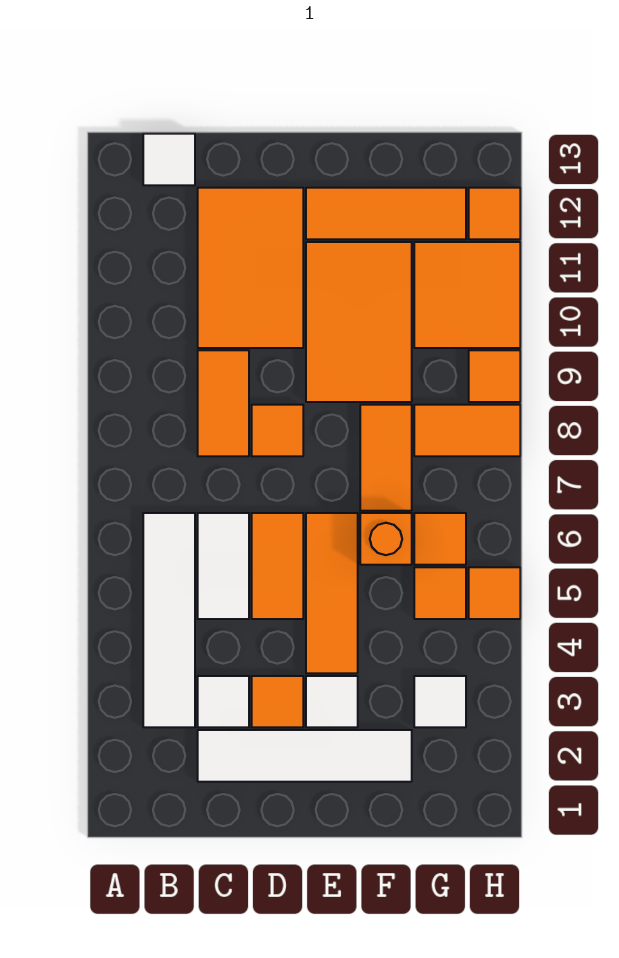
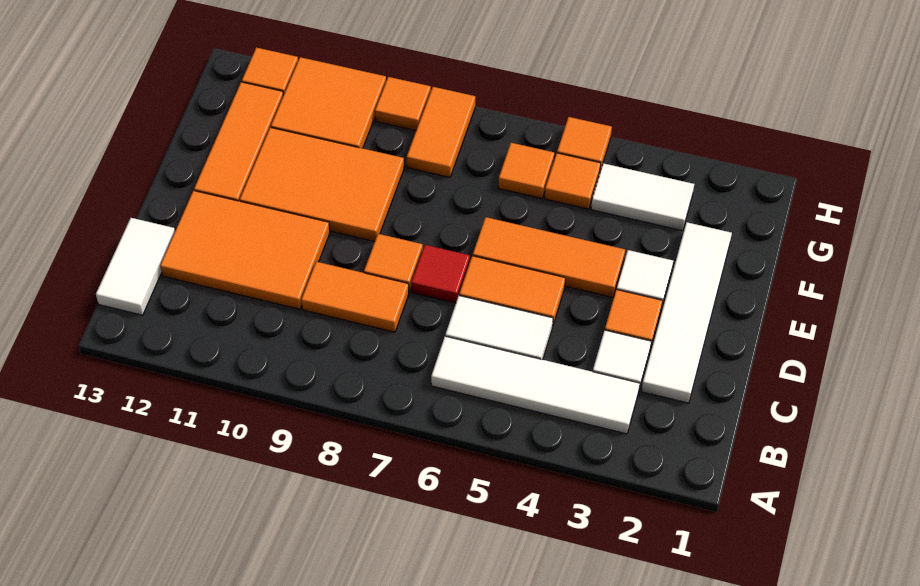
white tile B13 level 1 -> white tile B13:C13 level 1
none -> red tile D7 level 1
orange brick F6 level 1 -> none
orange tile F7:F8 level 1 -> none
white tile G3 level 1 -> white tile G3:G4 level 1

